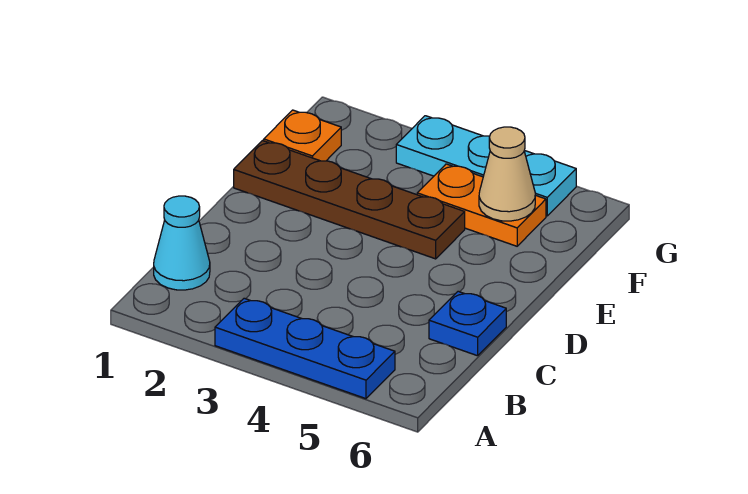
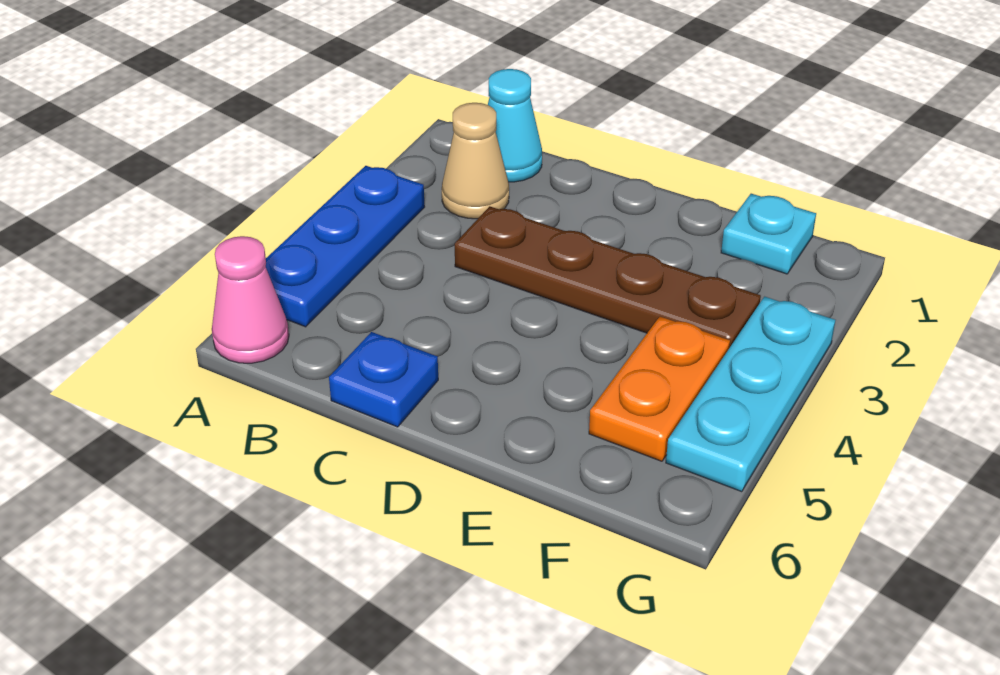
none -> pink cone A6 level 1
brown plate E1:E4 level 1 -> brown plate C3:F3 level 1
orange plate F1 level 1 -> cyan plate F1 level 1
tan cone F5 level 2 -> tan cone B2 level 1

